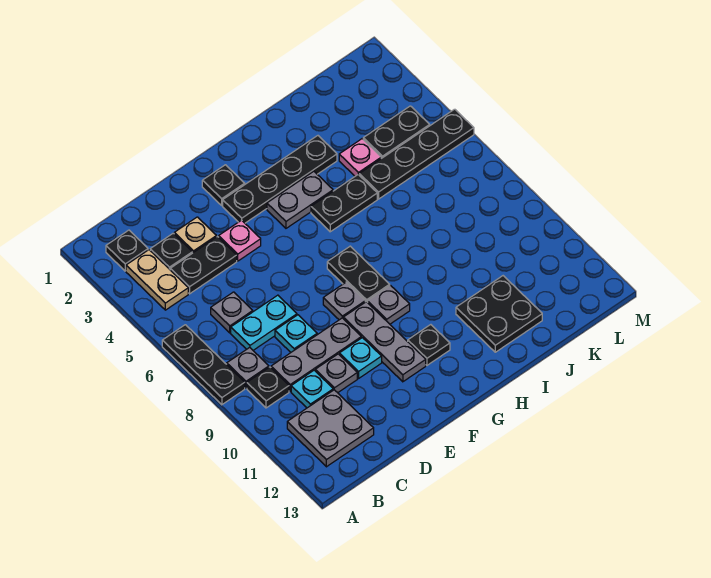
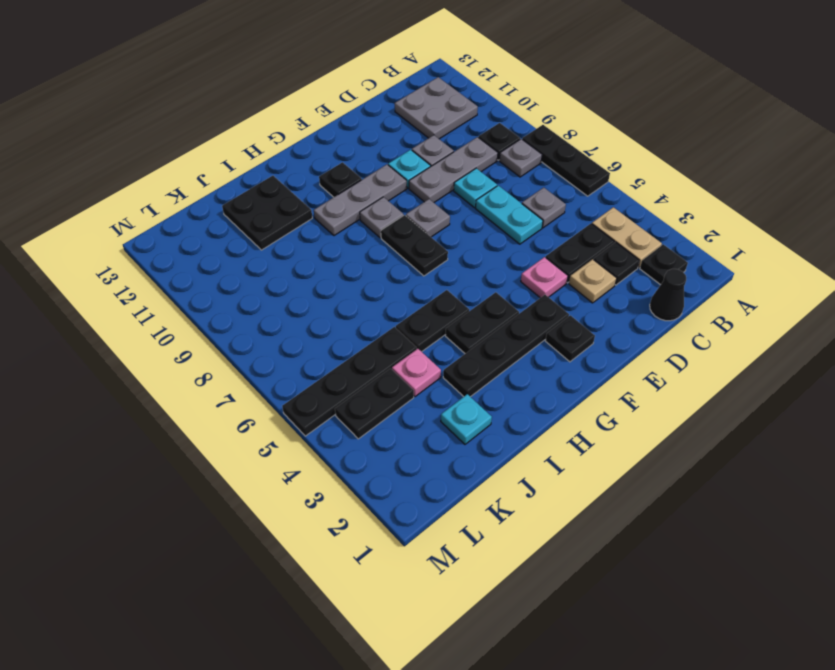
none -> black cone C1 level 1
cyan plate C7:D7 level 1 -> cyan plate D6:D7 level 1
cyan plate C10 level 1 -> cyan plate J2 level 1
grey plate F9:F11 level 1 -> grey plate F10:H10 level 1
grey plate G4:H4 level 1 -> black plate G4:H4 level 1

